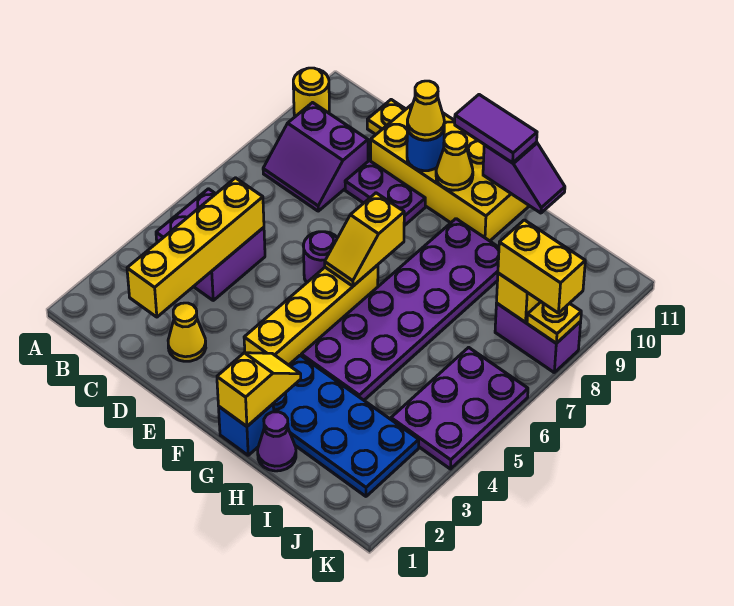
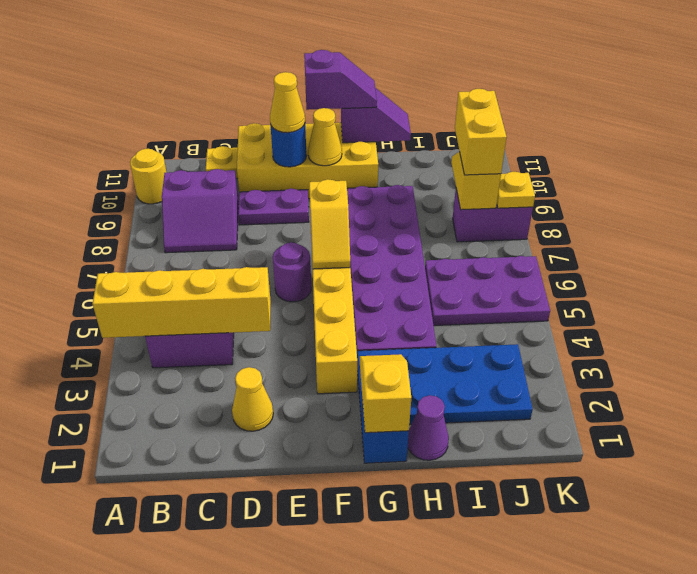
yellow brick C2:C5 level 2 -> yellow brick A4:D4 level 2
purple tile F11:G11 level 3 -> purple slope F11:G11 level 3 top F
purple plate J4:K6 level 1 -> purple plate I5:K6 level 1
yellow brick J8:K8 level 3 -> yellow brick J8:J9 level 3

